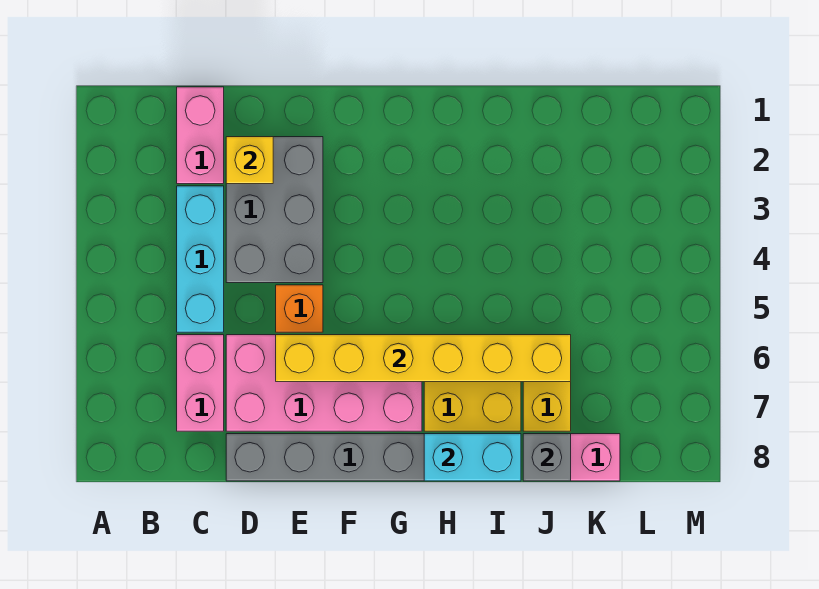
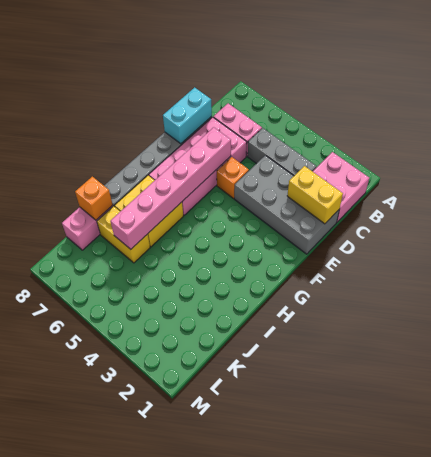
pink brick C1:C2 level 1 -> pink brick B1:C2 level 1
cyan brick C3:C5 level 1 -> grey brick C3:C5 level 1
grey brick D2:E4 level 1 -> grey brick D1:E4 level 1
yellow brick D2 level 2 -> yellow brick D1:D2 level 2
yellow brick E6:J6 level 2 -> pink brick E6:J6 level 2
cyan brick H8:I8 level 2 -> cyan brick D8:E8 level 2
grey brick J8 level 2 -> orange brick J8 level 2

